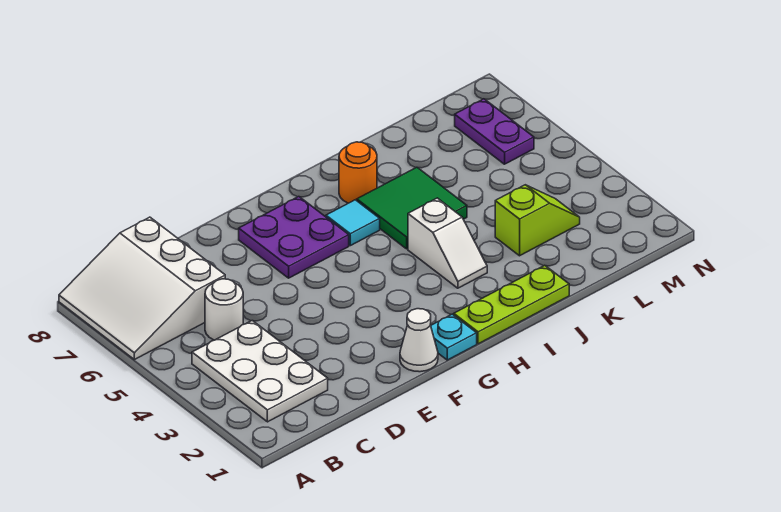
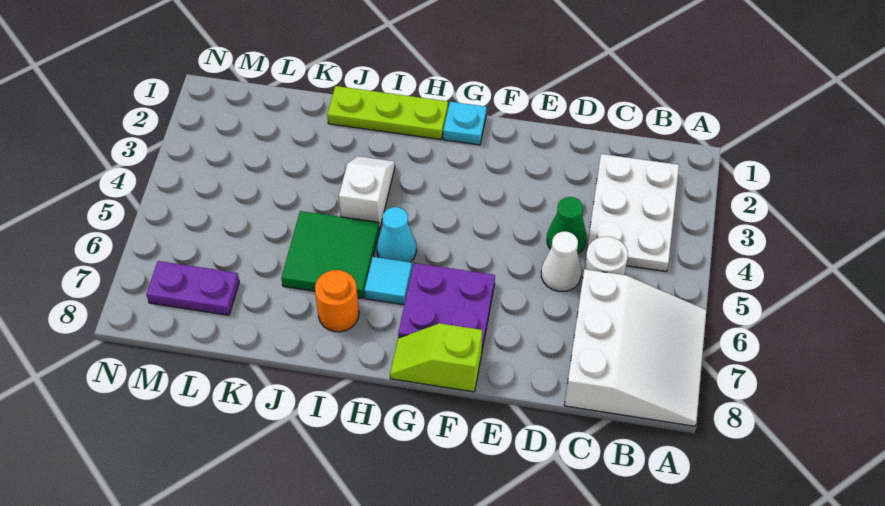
none -> green cone D4 level 1
white cone F1 level 1 -> white cone D5 level 1
none -> cyan cone H5 level 1
lime slope K3:L3 level 1 top K -> lime slope F8:G8 level 1 top F
purple plate M6:M7 level 1 -> purple plate L7:M7 level 1

